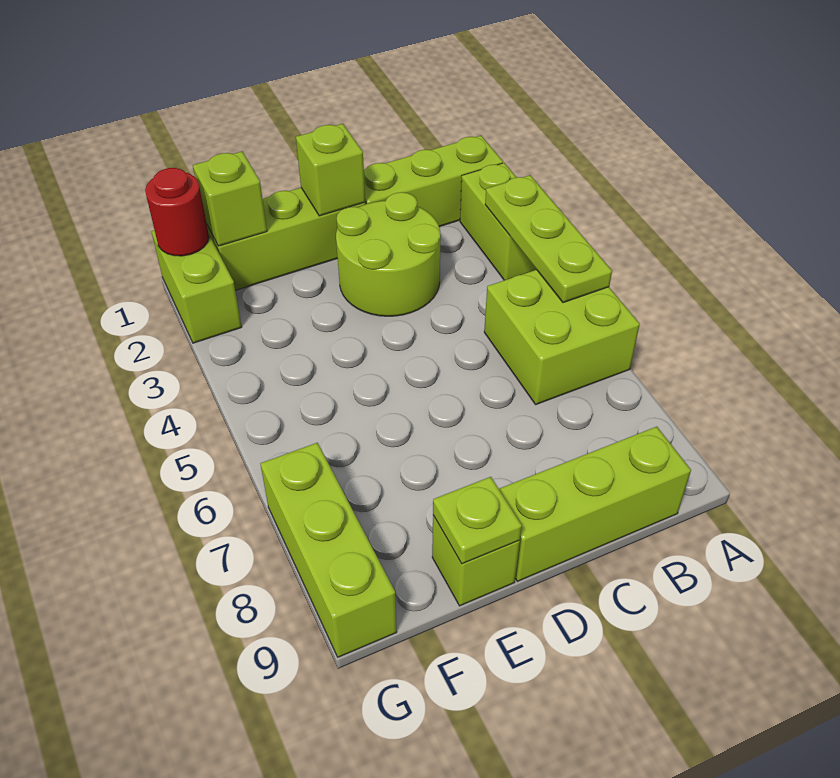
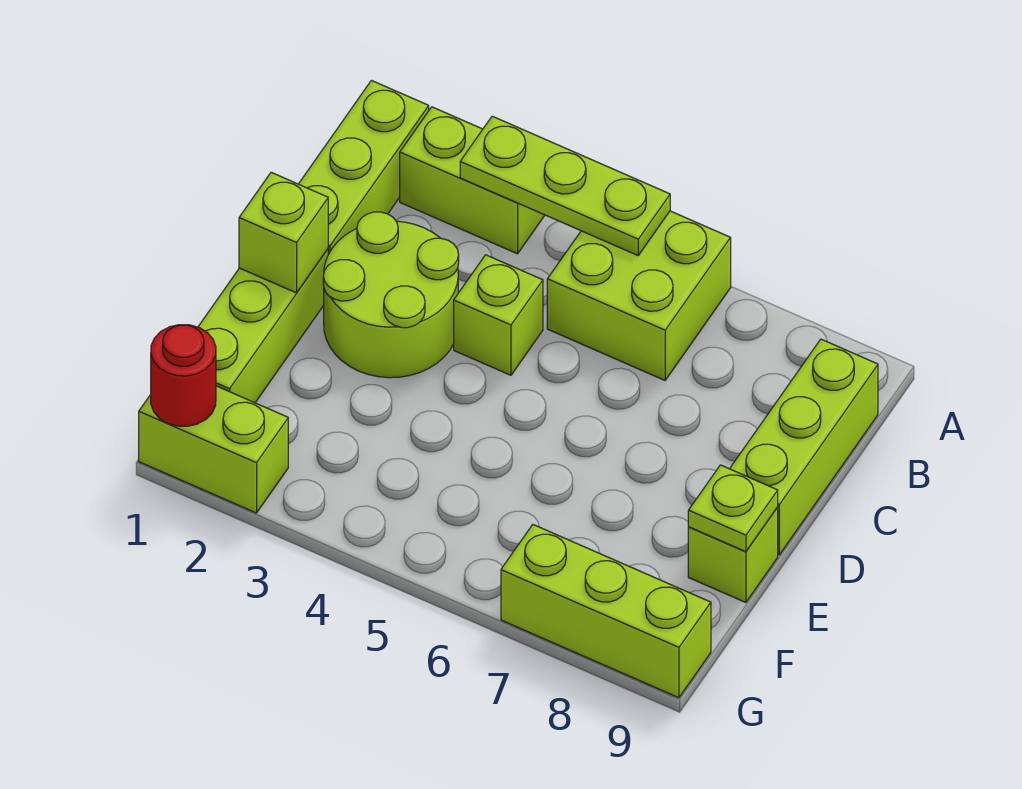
lime brick F1 level 2 -> lime brick C4 level 1

